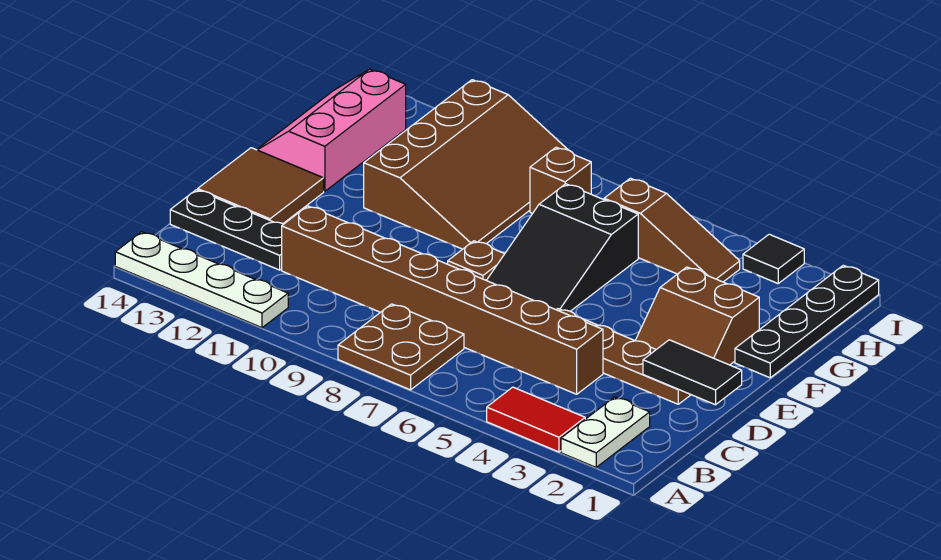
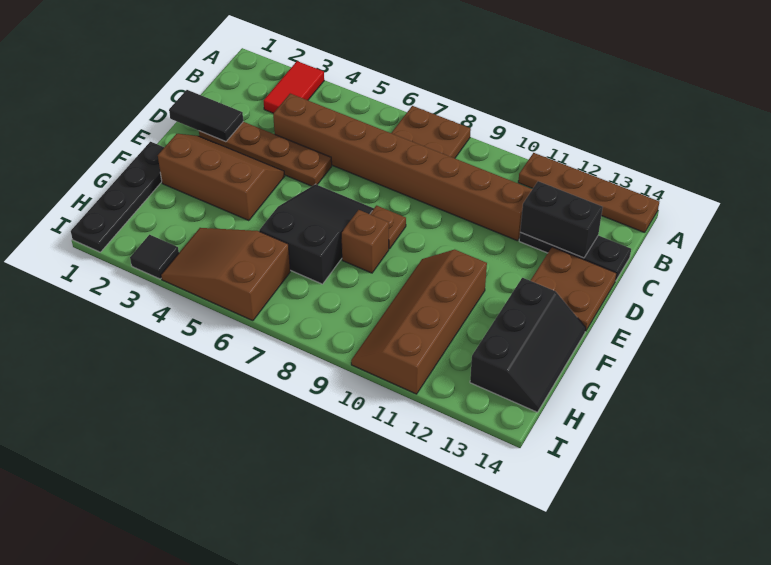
white plate A2:B2 level 1 -> none
red tile A3:A4 level 1 -> red tile A3:B3 level 1
white plate A11:A14 level 1 -> brown plate A11:A14 level 1
none -> black brick C12:C13 level 2
brown tile D13:E14 level 1 -> brown plate D13:E14 level 1
brown slope E2:F3 level 1 top F -> brown slope E2:F4 level 1 top F
brown slope F9:I11 level 1 top 11 -> brown slope F10:I11 level 1 top 11
pink slope F13:H14 level 1 top 13 -> black slope F13:H14 level 1 top 13
brown slope H4:H6 level 1 top 6 -> brown slope H4:I6 level 1 top 6
brown brick H8 level 1 -> brown brick F8 level 1

